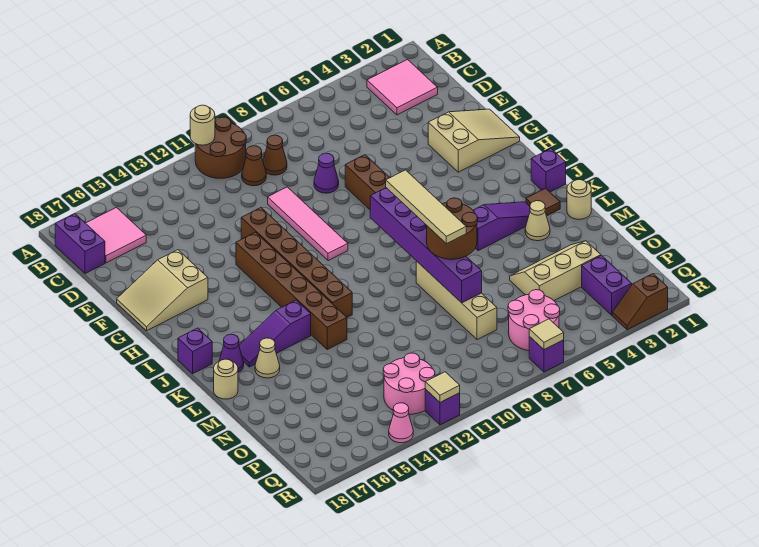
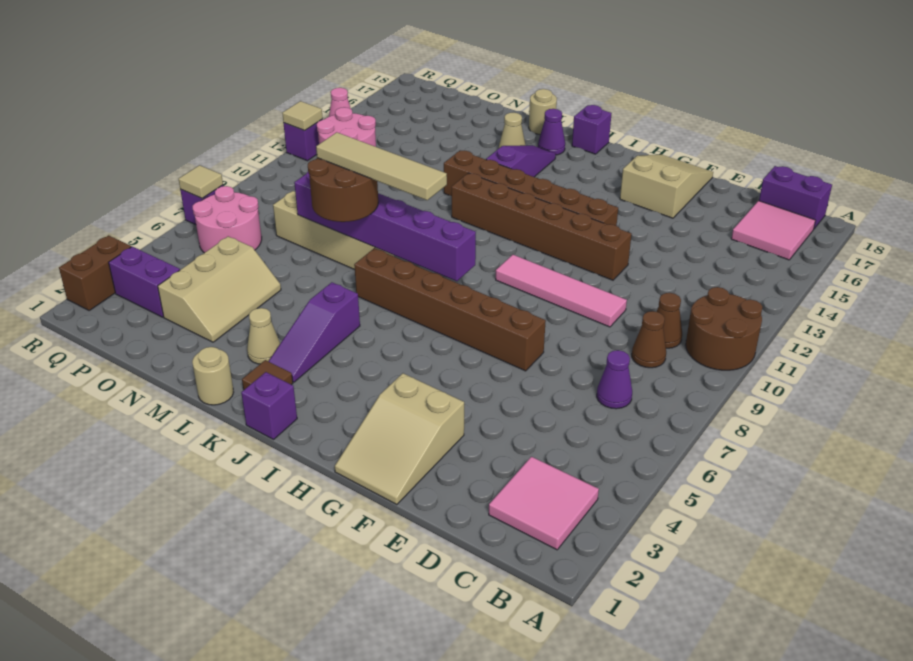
tan round brick A11 level 2 -> none
purple cone E8 level 1 -> purple cone C7 level 1
brown slope R2:R3 level 1 top 2 -> brown brick R2:R3 level 1

